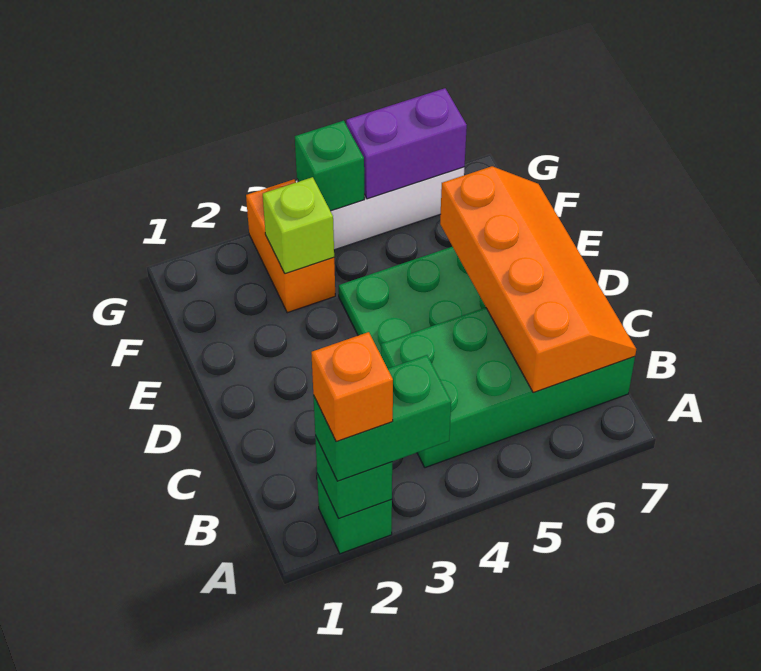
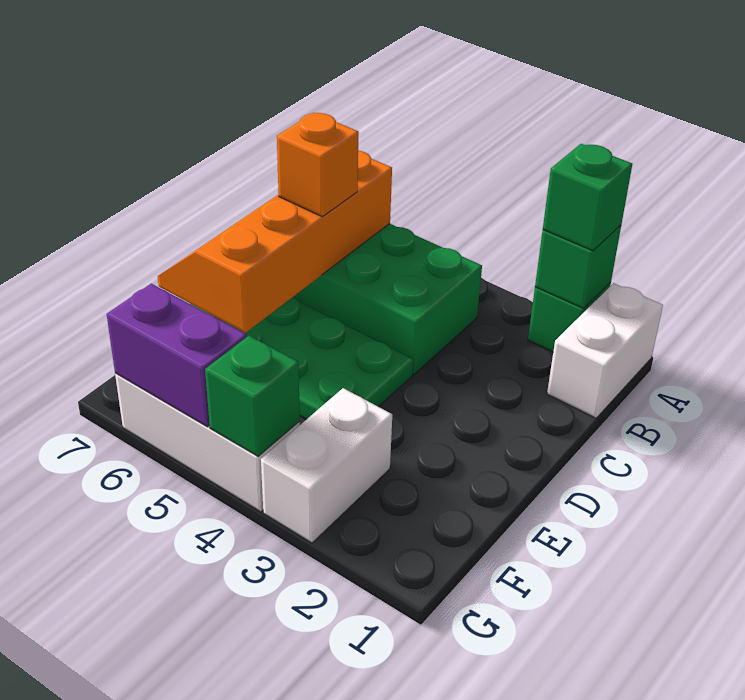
none -> white brick A1:B1 level 1
green brick A2:A3 level 3 -> green brick A2 level 3
orange brick A2 level 4 -> orange brick C6 level 3
orange brick F3:G3 level 1 -> white brick F3:G3 level 1
lime brick F3 level 2 -> none

